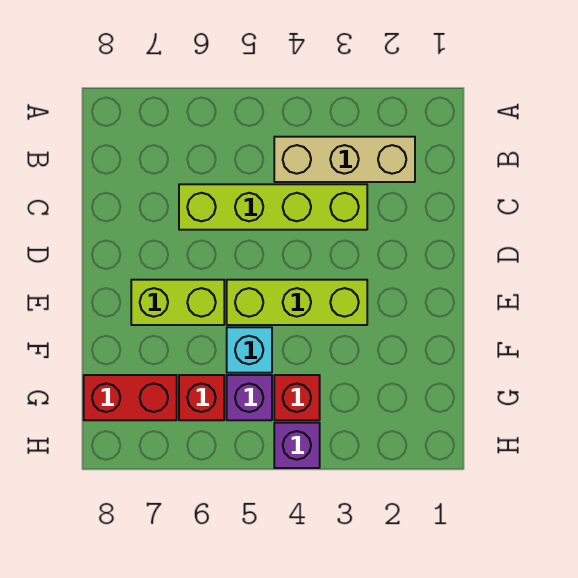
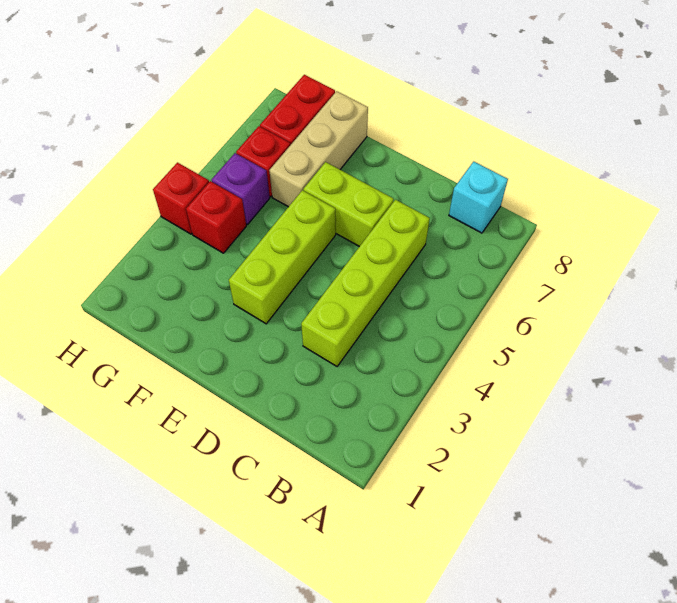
tan brick B2:B4 level 1 -> tan brick F6:F8 level 1
lime brick E6:E7 level 1 -> lime brick D6:E6 level 1
cyan brick F5 level 1 -> cyan brick B8 level 1
purple brick H4 level 1 -> red brick H4 level 1

